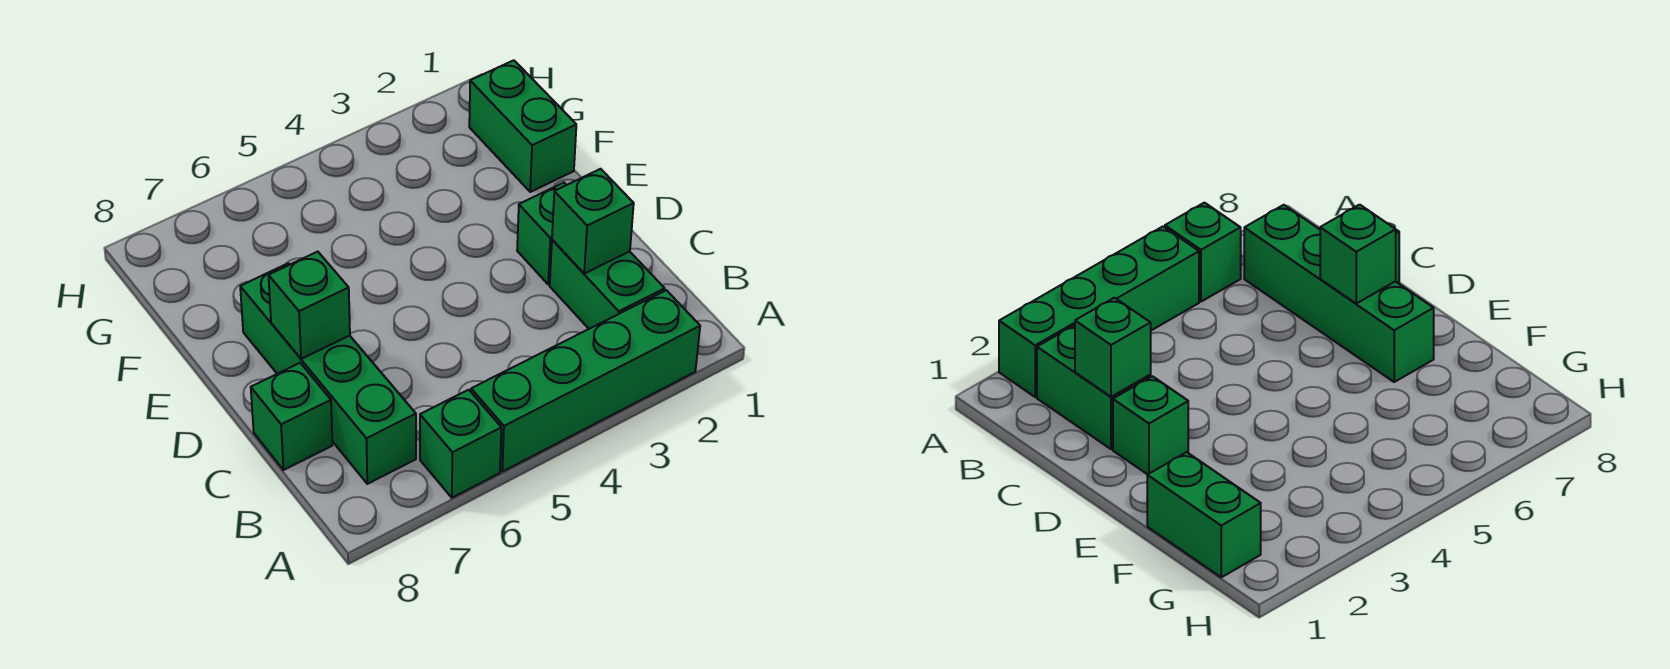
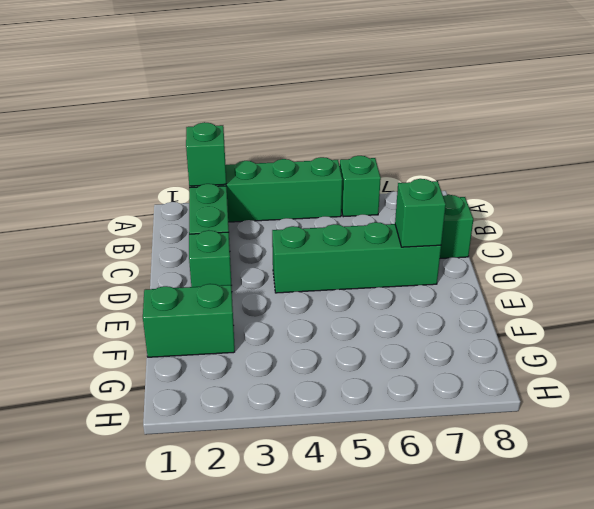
green brick B7:E7 level 1 -> green brick D4:D7 level 1
green brick C2 level 2 -> green brick A2 level 2
green brick F1:G1 level 1 -> green brick F1:F2 level 1

